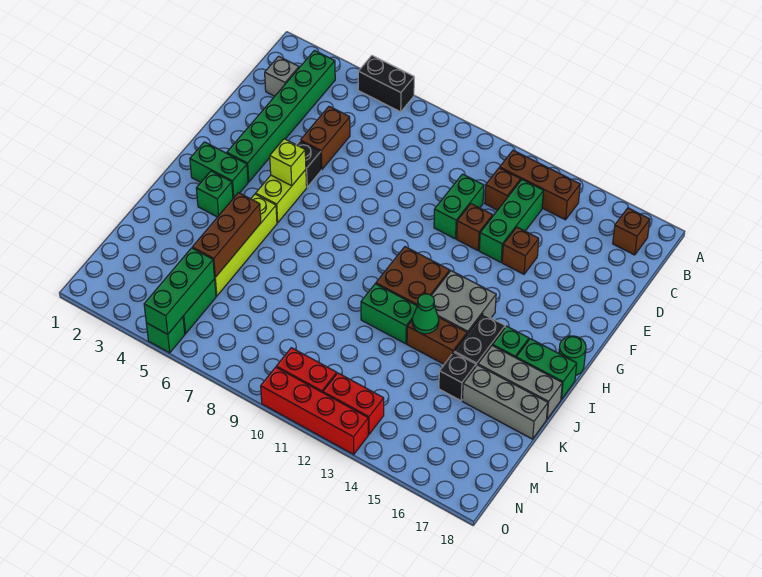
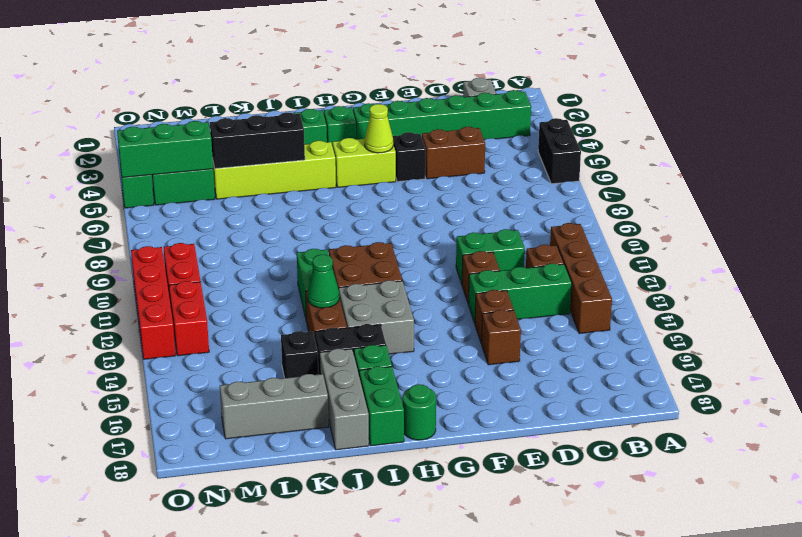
brown brick B12:B14 level 1 -> brown brick B11:B14 level 1
brown brick B17 level 1 -> brown brick E15 level 1
lime brick G5 level 2 -> lime cone G5 level 2
green brick H2:H3 level 1 -> green brick H3 level 1
brown brick J5:L5 level 2 -> black brick J5:L5 level 2
grey brick K16:K18 level 1 -> grey brick K17:M17 level 1

